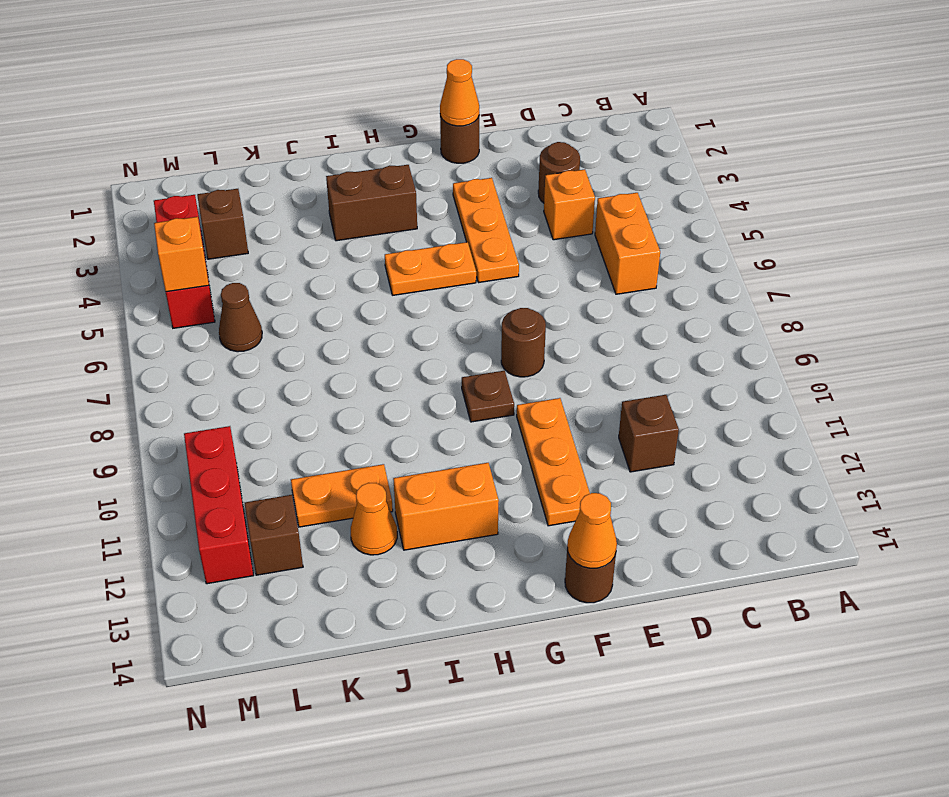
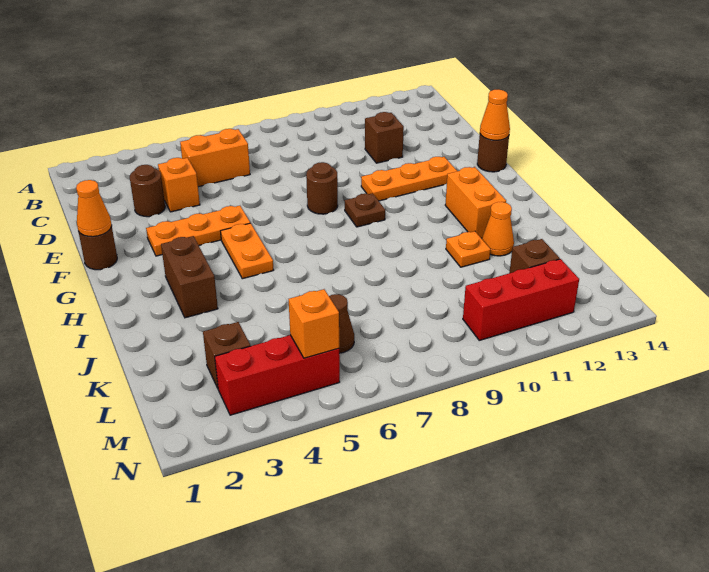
orange plate J11:K11 level 1 -> orange plate J11 level 1

